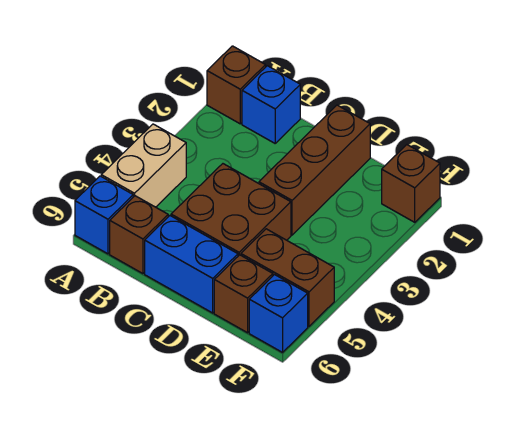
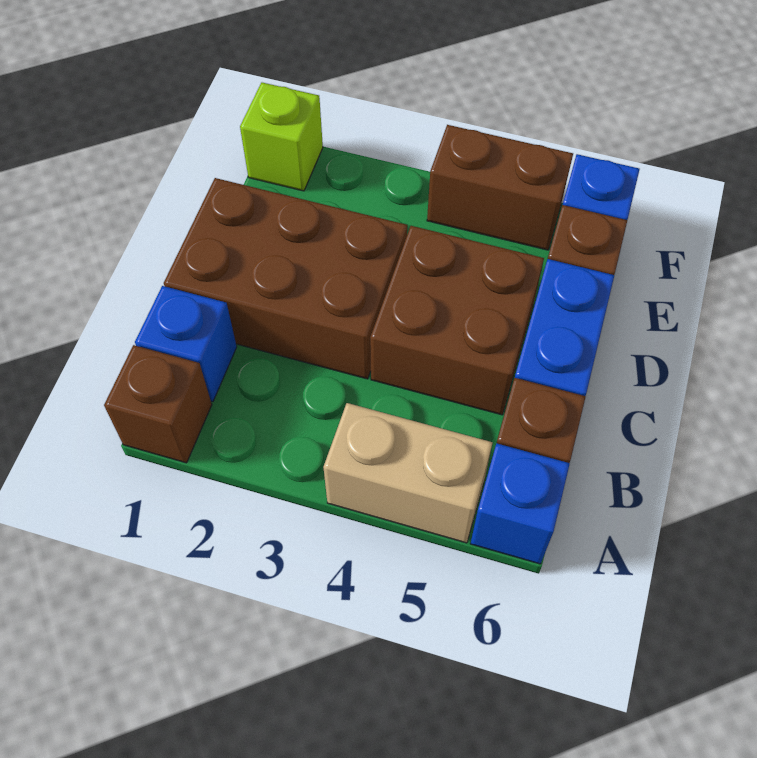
brown brick D1:D3 level 1 -> brown brick C1:D3 level 1
brown brick E5:F5 level 1 -> brown brick F4:F5 level 1
brown brick F1 level 1 -> lime brick F1 level 1

